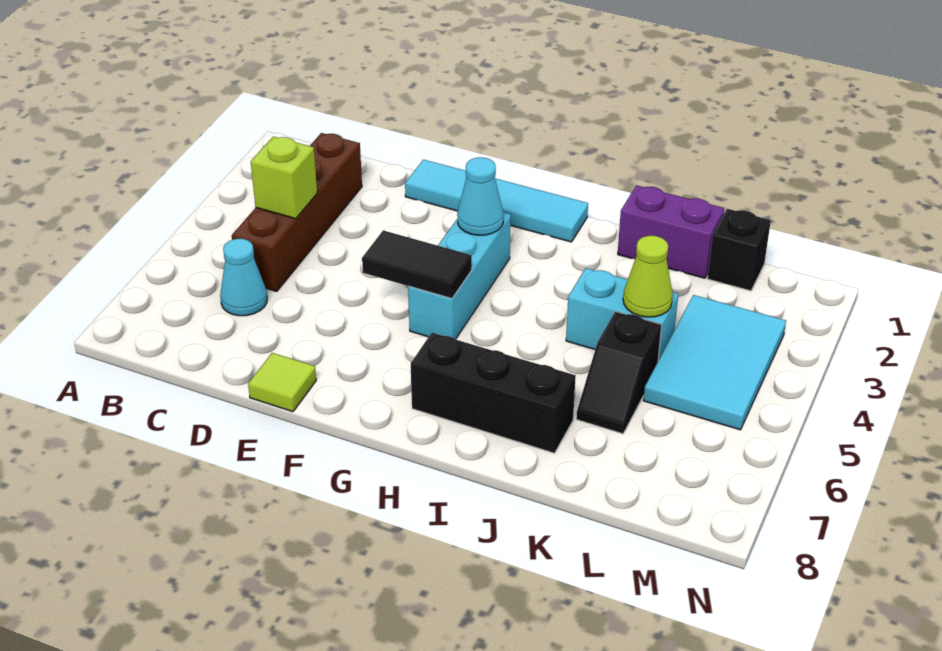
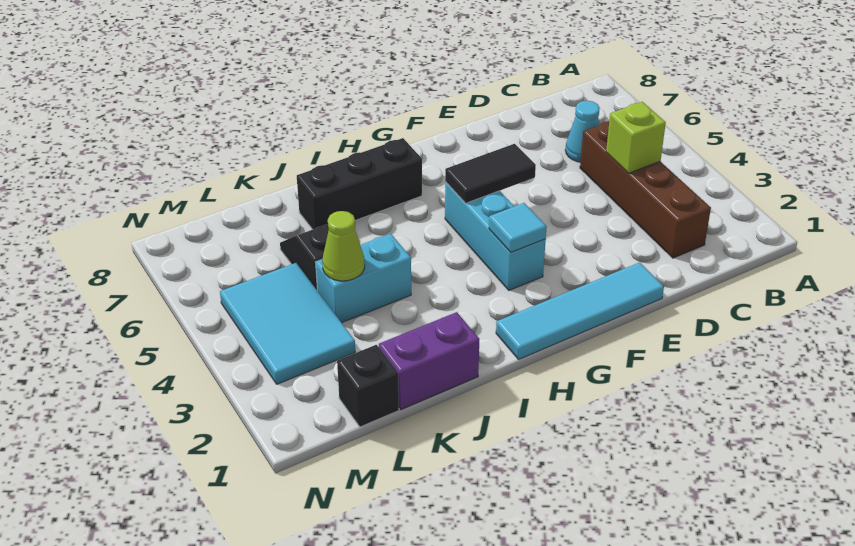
lime tile E8 level 1 -> none
cyan cone G3 level 2 -> cyan tile G3 level 2

